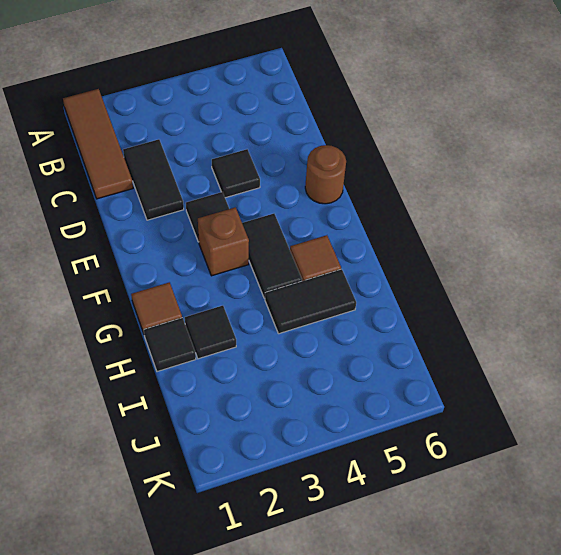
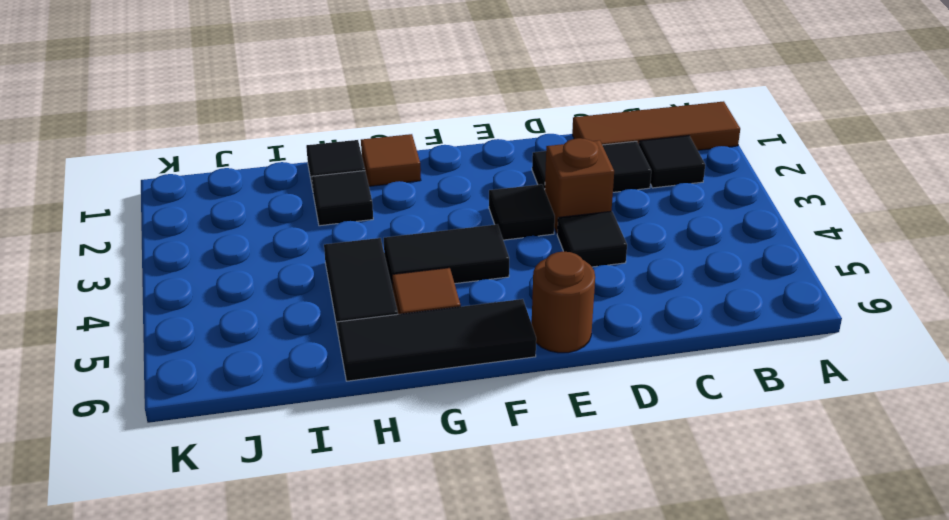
none -> black tile B2 level 1
brown brick F3 level 1 -> brown brick D3 level 1
none -> black tile F6:H6 level 1

